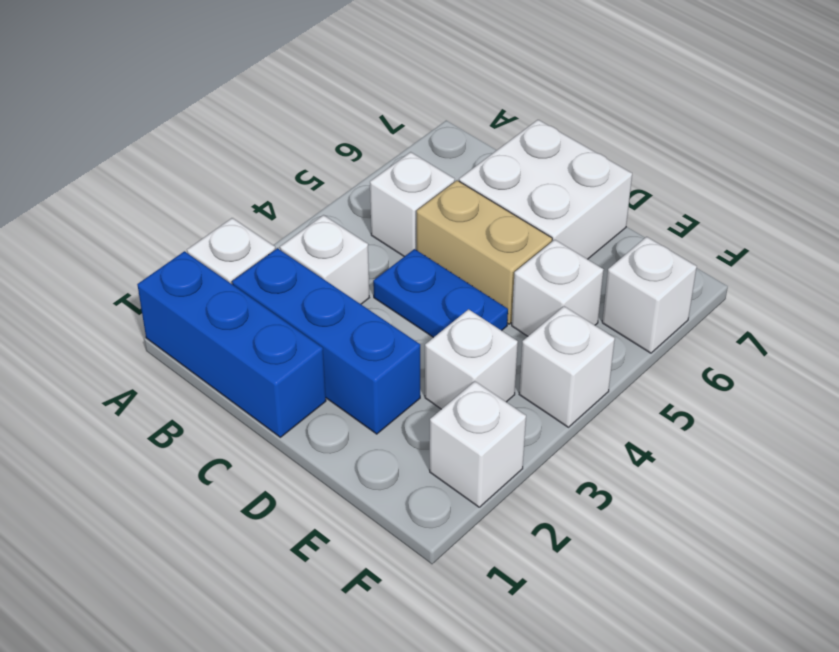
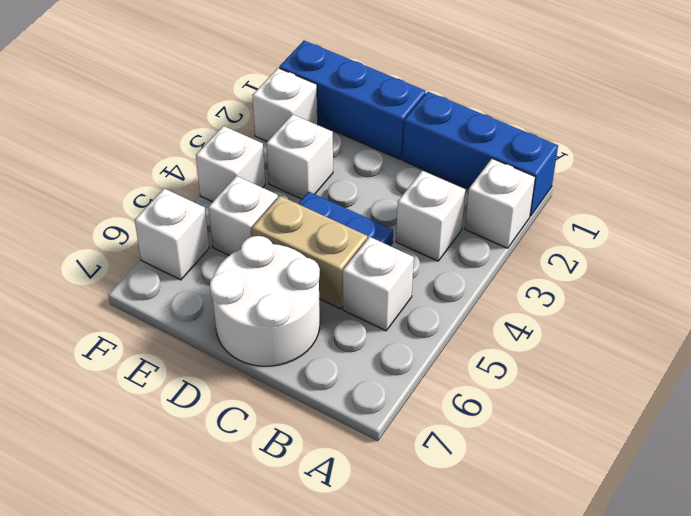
blue brick B2:D2 level 1 -> blue brick D1:F1 level 1
white brick C6:D7 level 1 -> white round brick C6:D7 level 1

